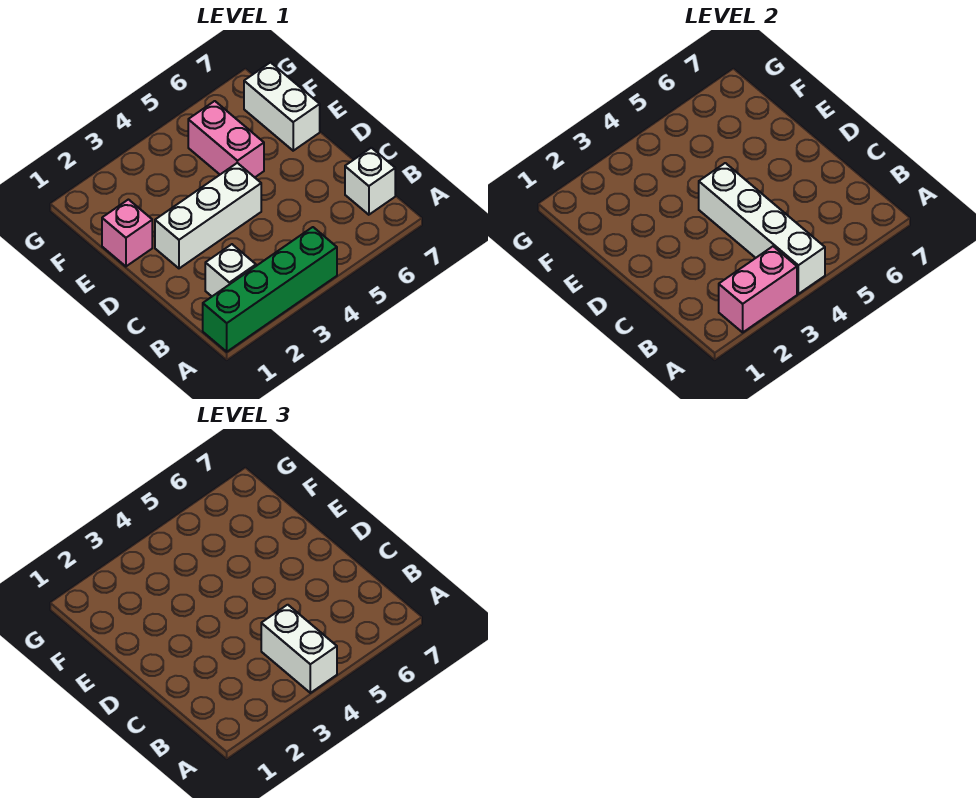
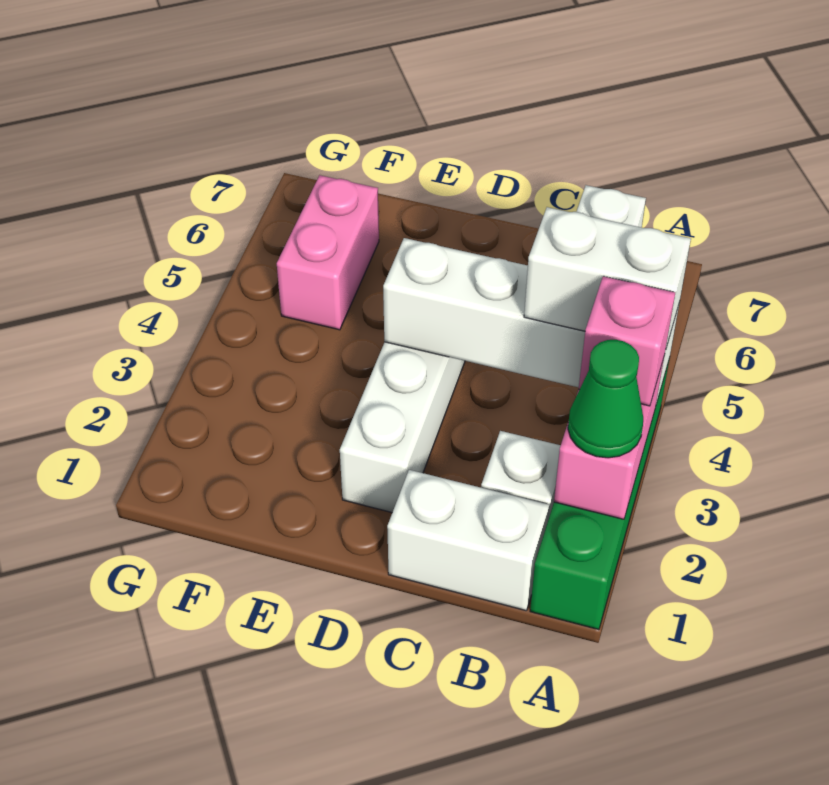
none -> green cone A2 level 3
pink brick E1 level 1 -> pink brick A3 level 3
pink brick E5:F5 level 1 -> pink brick F5:F6 level 1
white brick E7:F7 level 1 -> white brick B1:C1 level 1

